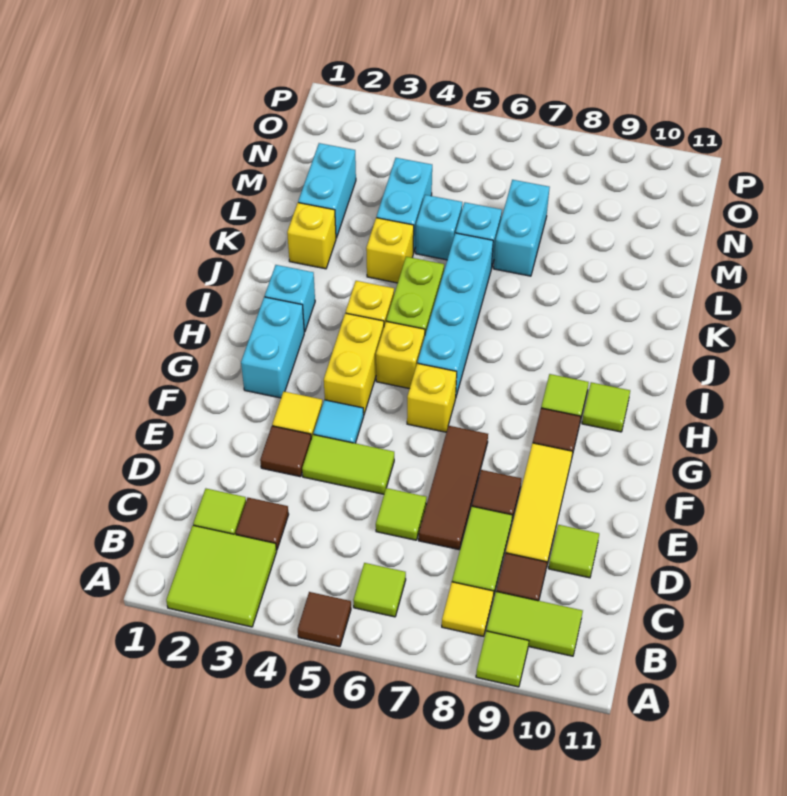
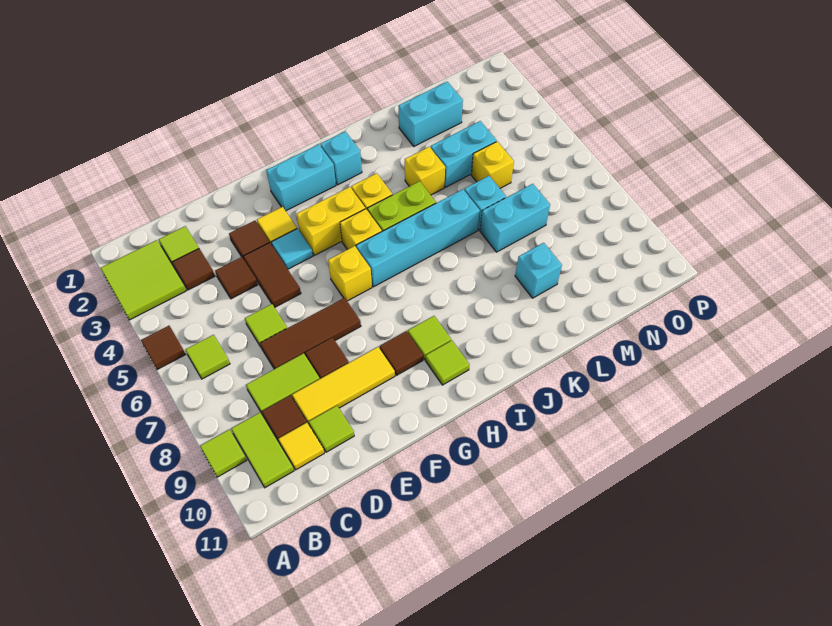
yellow tile B8 level 1 -> yellow tile C10 level 1
none -> brown tile D4 level 1
lime tile E4:E5 level 1 -> brown tile E4:E5 level 1
yellow brick K2 level 1 -> yellow brick M5 level 1
cyan brick L5 level 1 -> cyan brick L9 level 1

